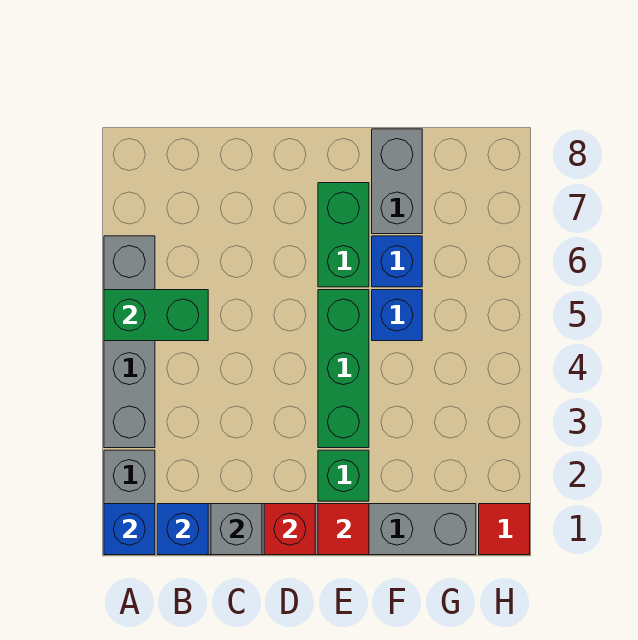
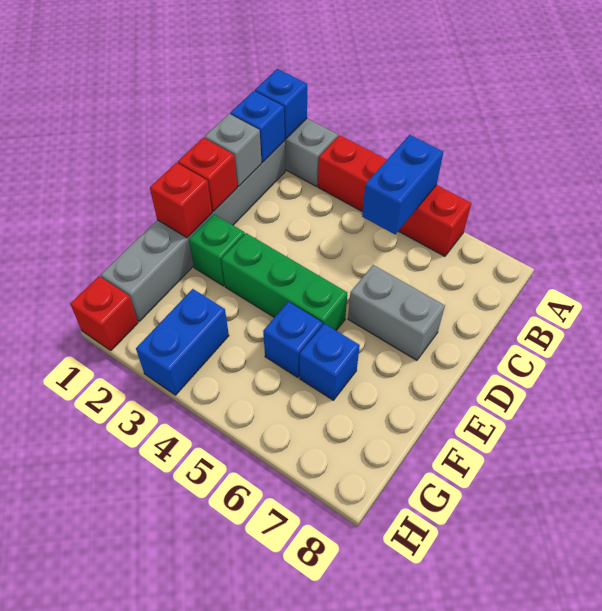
grey brick A3:A6 level 1 -> red brick A3:A6 level 1
green brick A5:B5 level 2 -> blue brick A5:B5 level 2
red tile E1 level 2 -> red brick E1 level 2
green brick E6:E7 level 1 -> none
grey brick F7:F8 level 1 -> grey brick D6:D7 level 1
none -> blue brick G3:H3 level 1
red tile H1 level 1 -> red brick H1 level 1

